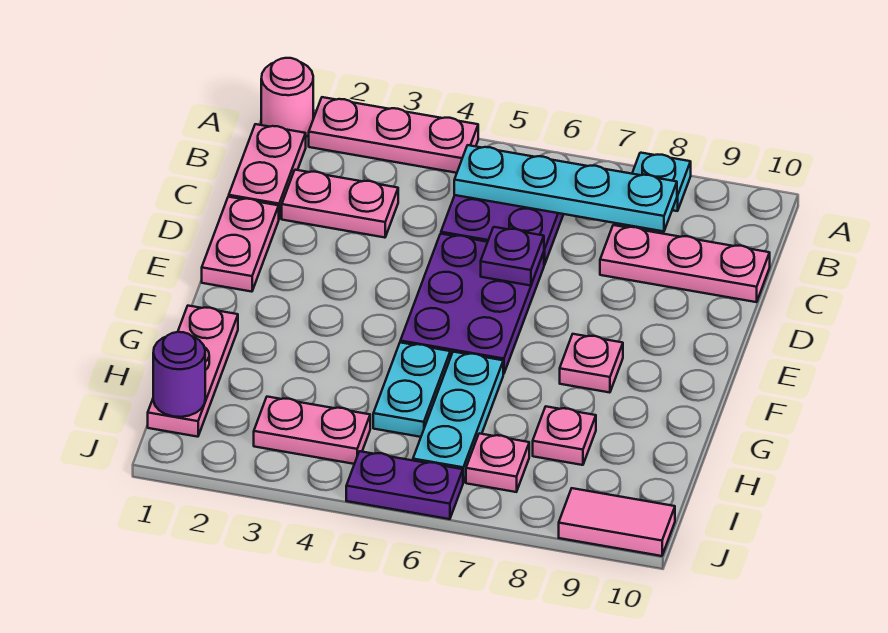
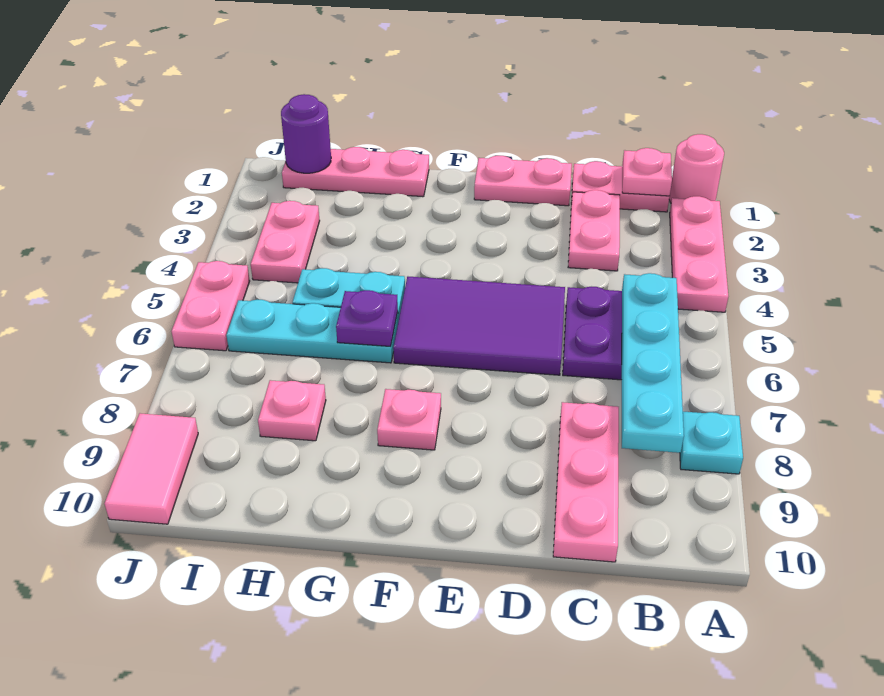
purple plate D5:F6 level 1 -> purple tile D5:F6 level 1
purple plate D6 level 2 -> purple plate G6 level 2
pink plate I7 level 1 -> pink plate B1 level 2
purple plate J5:J6 level 1 -> pink plate J5:J6 level 1

